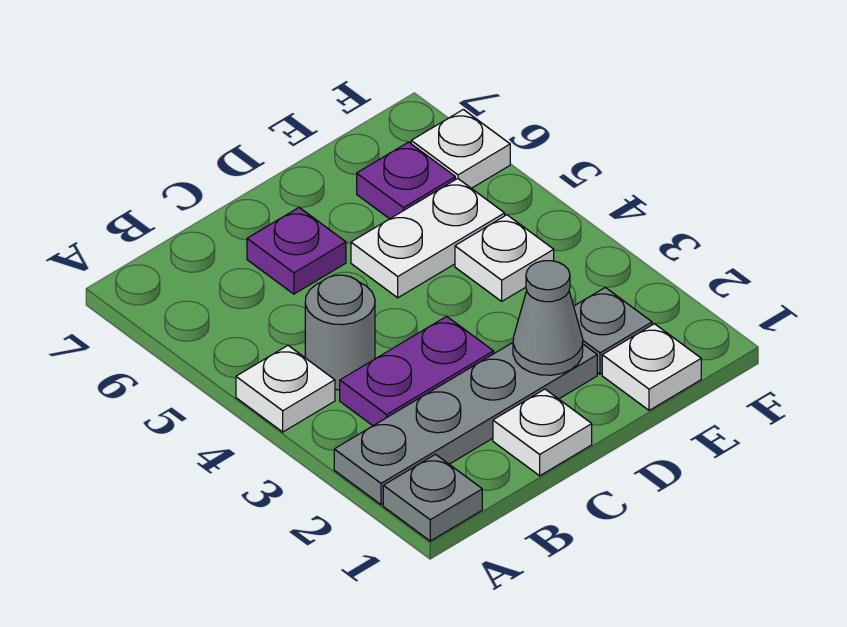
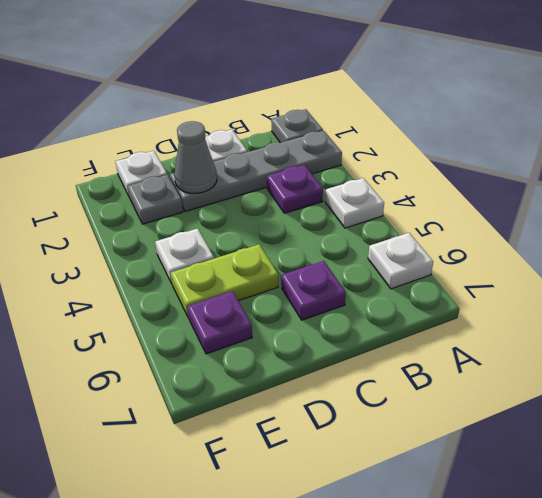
purple plate B3:C3 level 1 -> purple plate B3 level 1
grey round brick B4 level 1 -> none
white plate D5:E5 level 1 -> lime plate D5:E5 level 1
white plate F6 level 1 -> white plate A6 level 1

